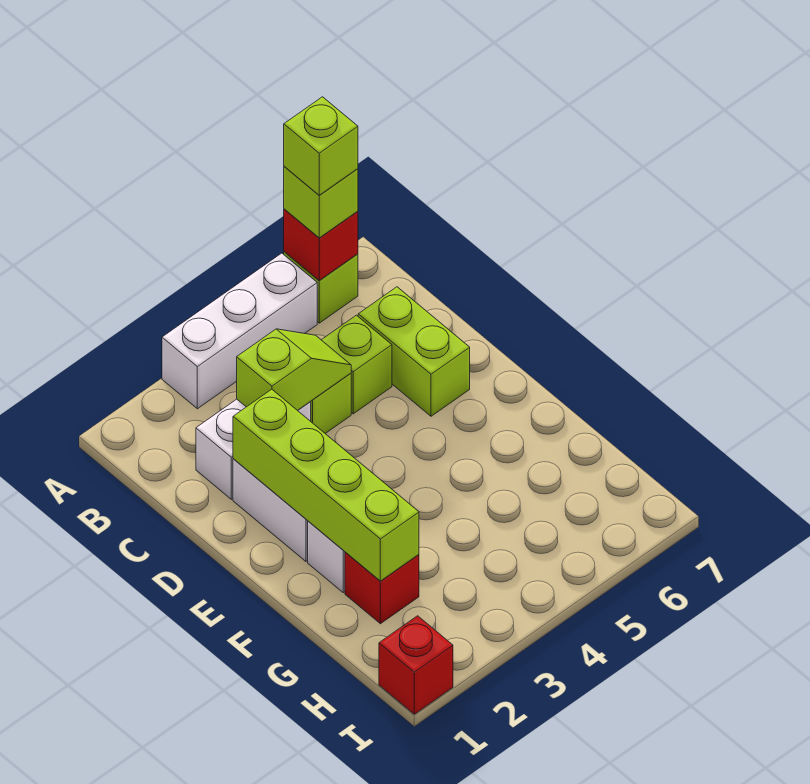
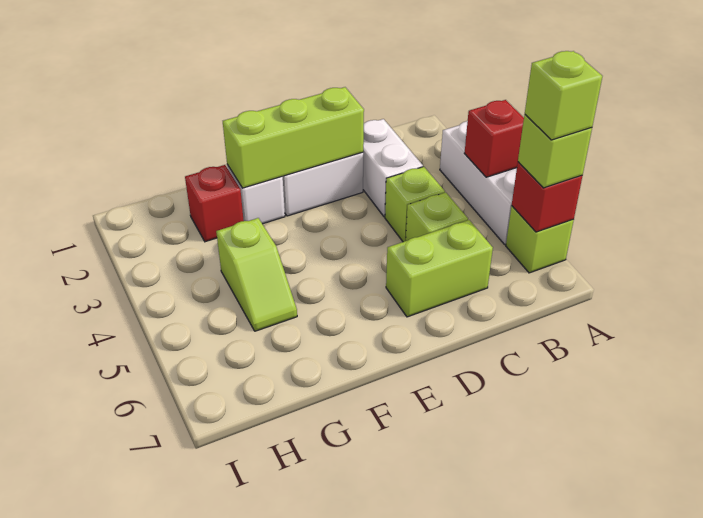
lime slope C3:C4 level 2 top 3 -> lime slope G4:G5 level 1 top 4
lime brick D2:G2 level 2 -> lime brick D2:F2 level 2
red brick I1 level 1 -> red brick A4 level 2

